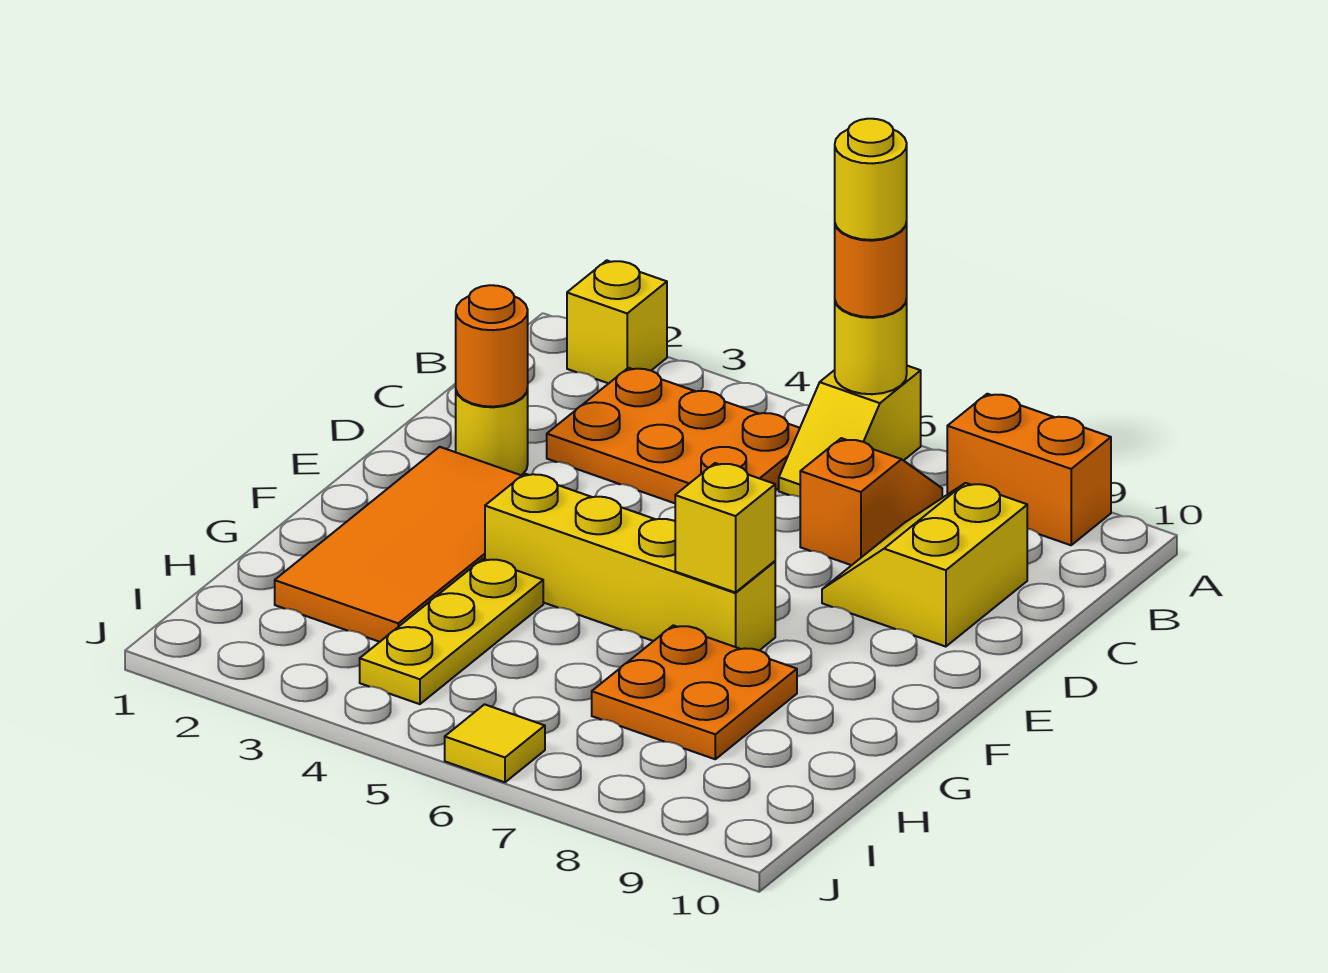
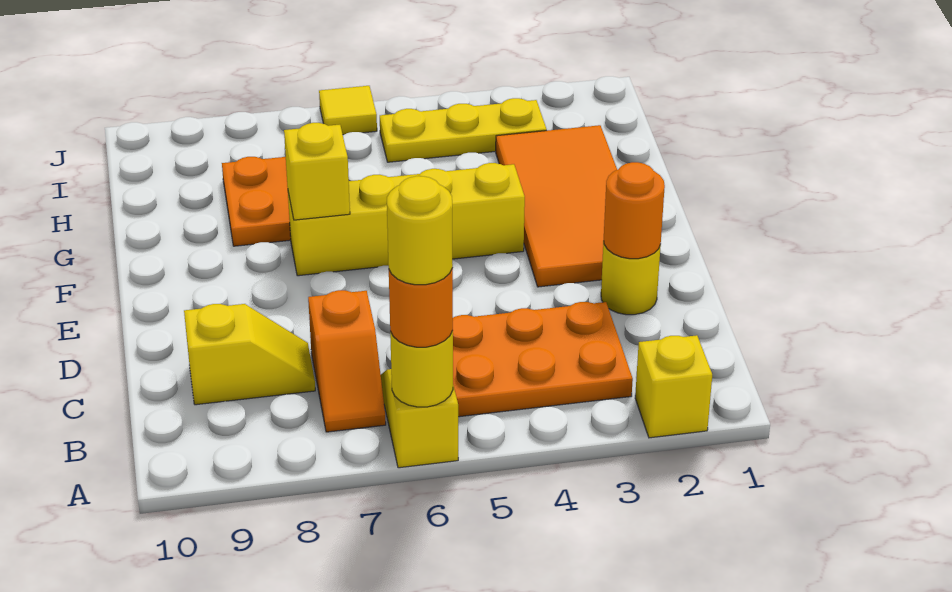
orange brick A8:A9 level 1 -> none
yellow slope C8:D9 level 1 top 9 -> yellow slope C8:C9 level 1 top 9
yellow plate G4:I4 level 1 -> yellow plate I3:I5 level 1

